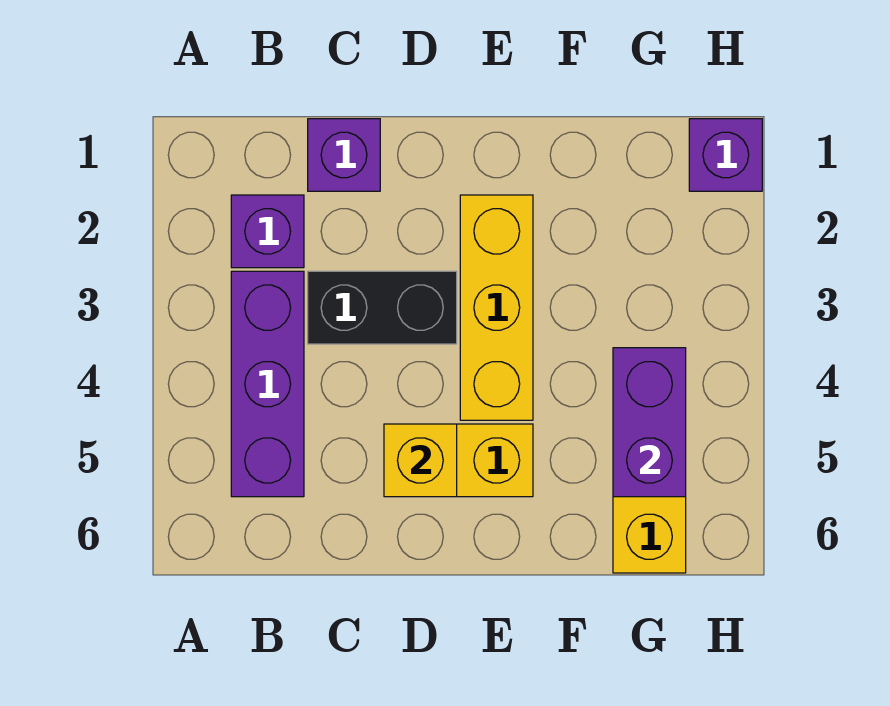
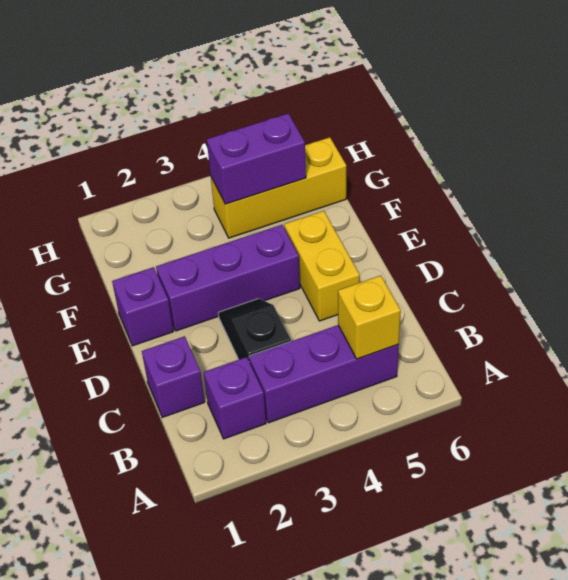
black brick C3:D3 level 1 -> black slope C3:D3 level 1 top C
yellow brick D5 level 2 -> yellow brick B5 level 2
yellow brick E2:E4 level 1 -> purple brick E2:E4 level 1
purple brick H1 level 1 -> purple brick E1 level 1

